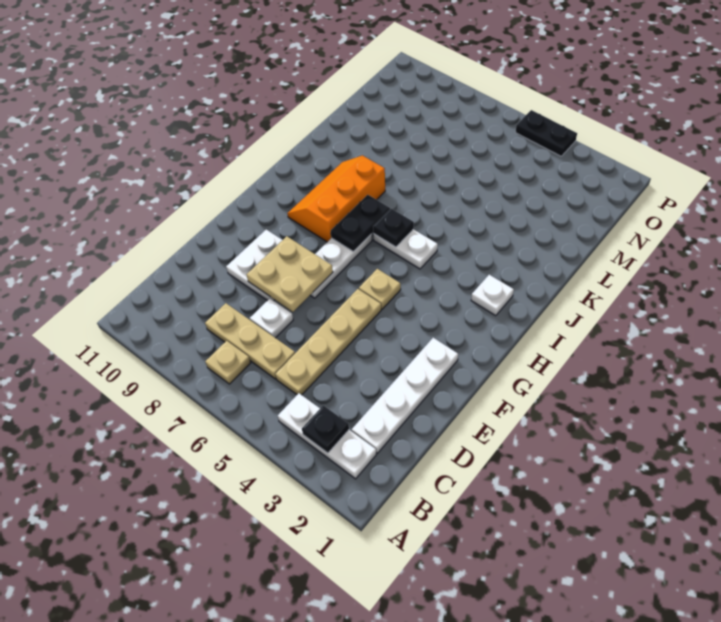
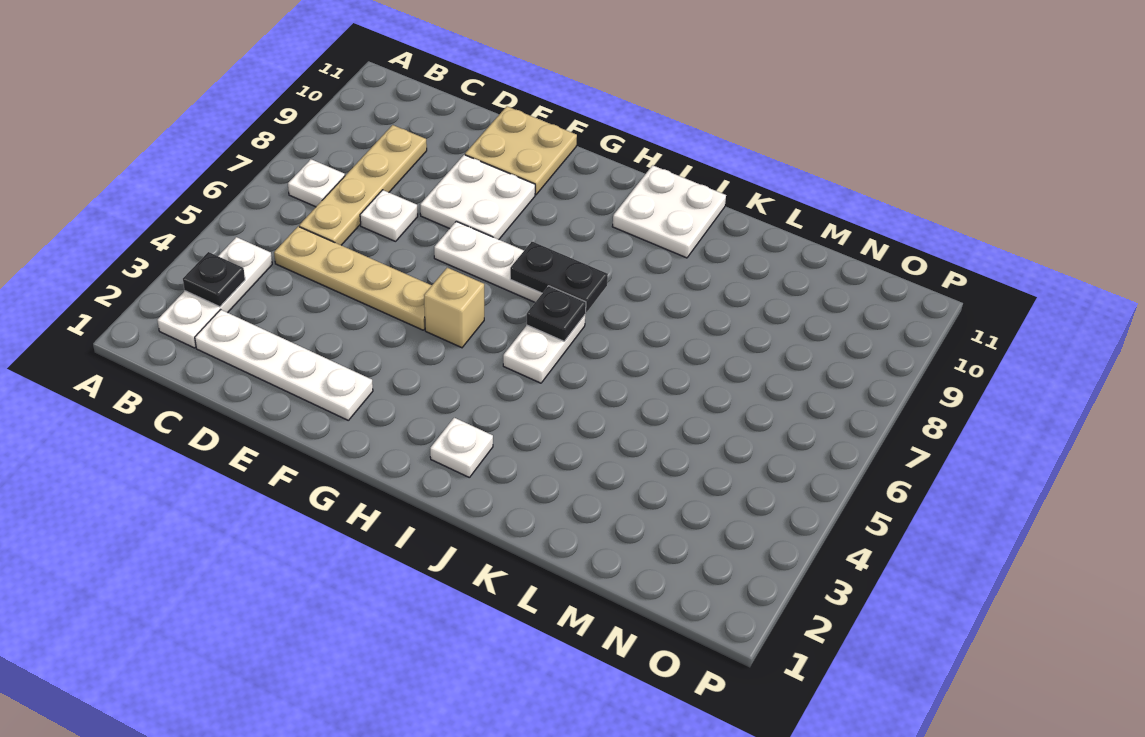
tan plate B7 level 1 -> white plate B7 level 1
tan plate C6:C8 level 1 -> tan plate C6:C9 level 1
tan plate E7:F8 level 2 -> tan plate E10:F11 level 1
tan plate G5 level 1 -> tan brick G5 level 1
orange slope H8:J9 level 1 top 8 -> none
none -> white plate I10:J11 level 1
black plate P4:P5 level 1 -> none

